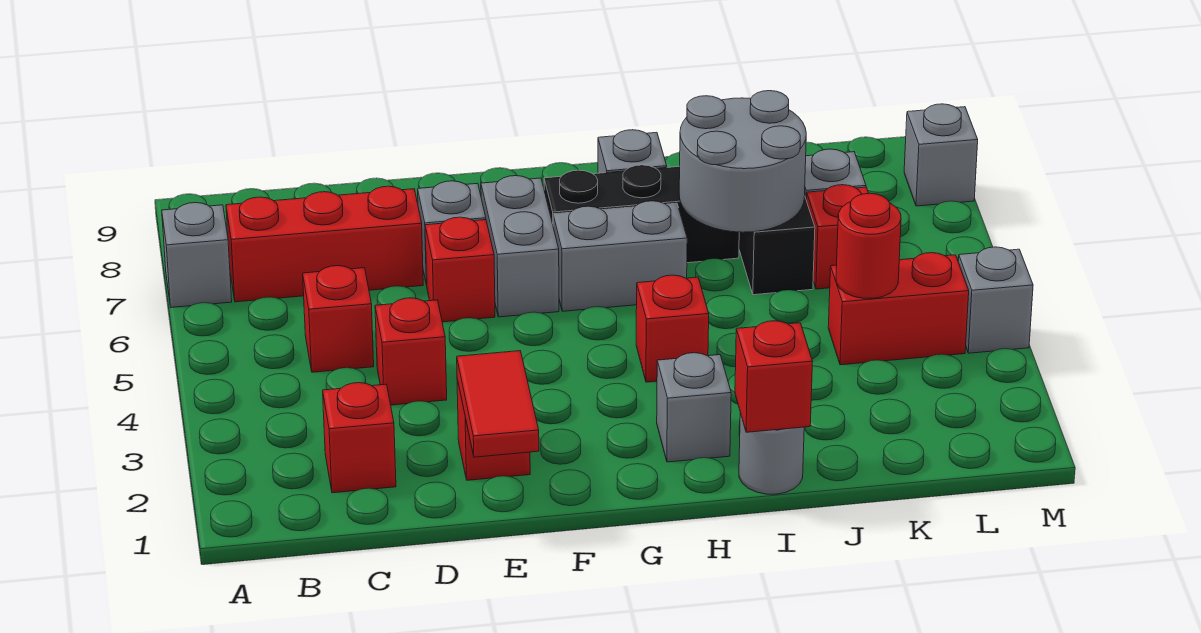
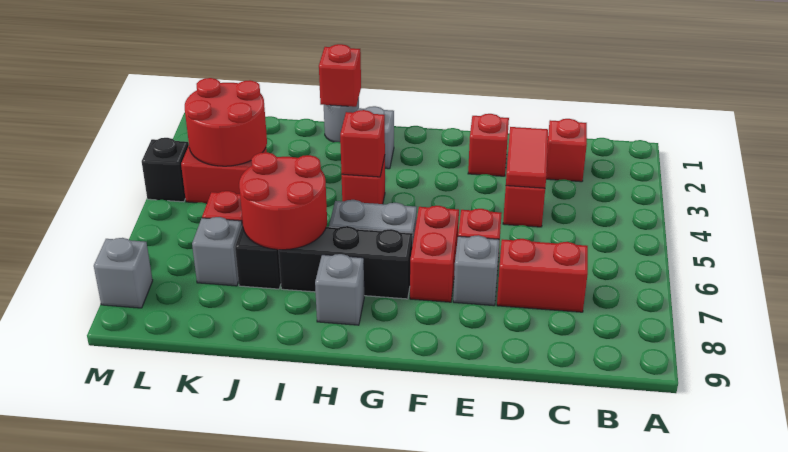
grey brick A7 level 1 -> none
red brick B7:D7 level 1 -> red brick C7:D7 level 1
red brick C5 level 1 -> red brick H4 level 2
red tile E1:E2 level 2 -> red tile D3:D4 level 2
grey brick F6:F7 level 1 -> red brick F6:F7 level 1
grey round brick I6:J7 level 2 -> red round brick I6:J7 level 2
red round brick K4 level 2 -> red round brick K3:L4 level 2
grey brick M4 level 1 -> black brick M4 level 1

